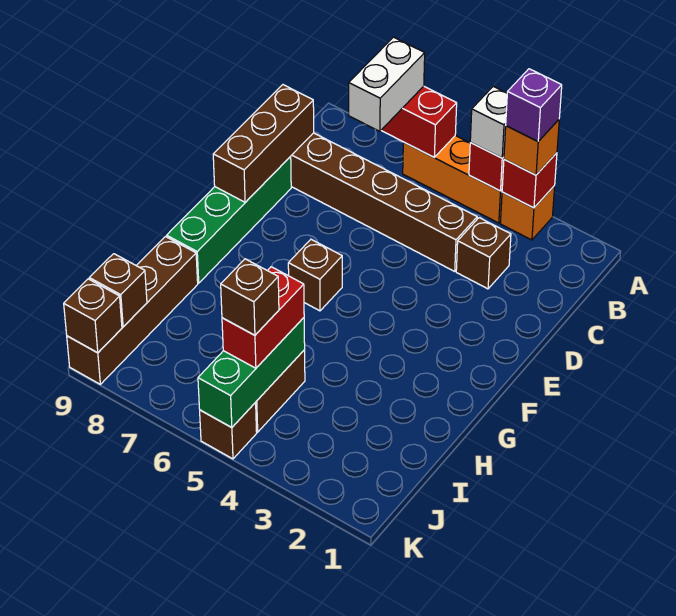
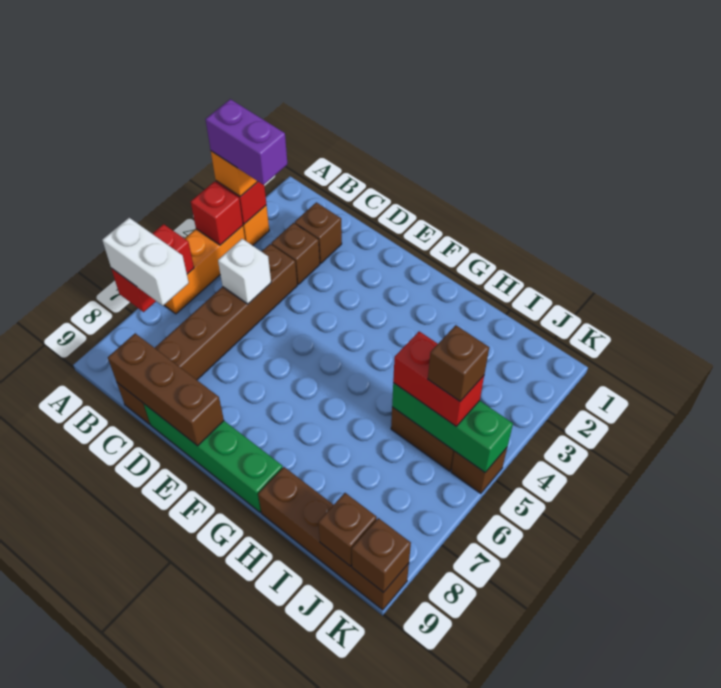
purple brick A3 level 4 -> purple brick A3:B3 level 4
white brick A4 level 3 -> white brick C5 level 2
brown brick F6 level 1 -> brown brick C2 level 1

